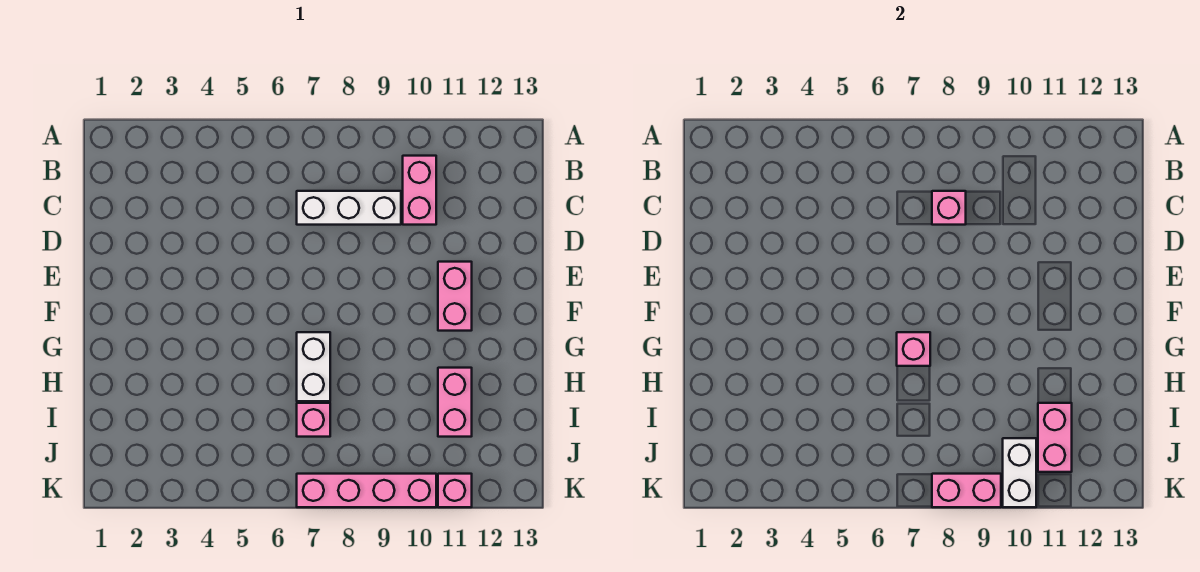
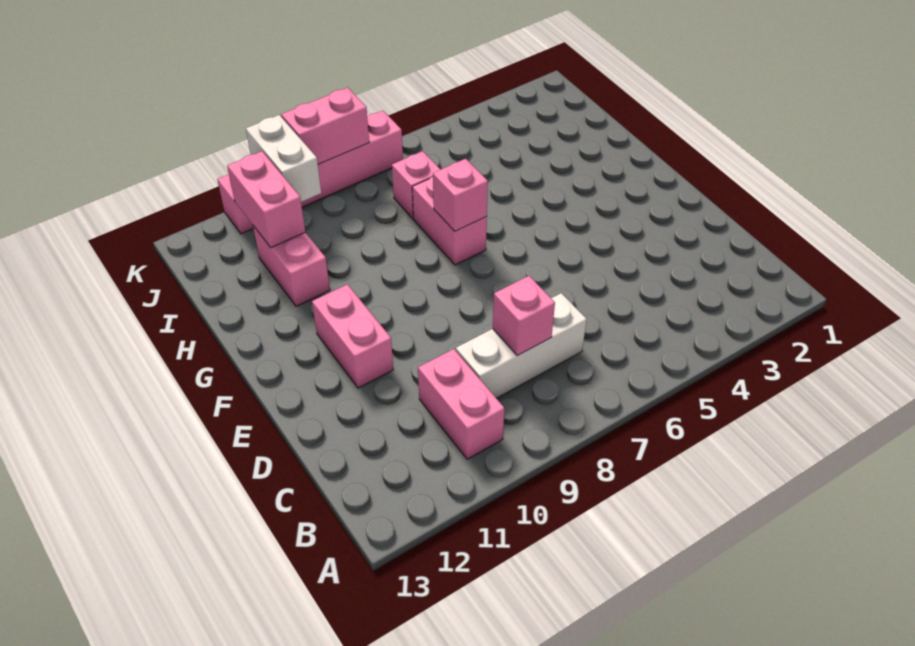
white brick G7:H7 level 1 -> pink brick G7:H7 level 1

